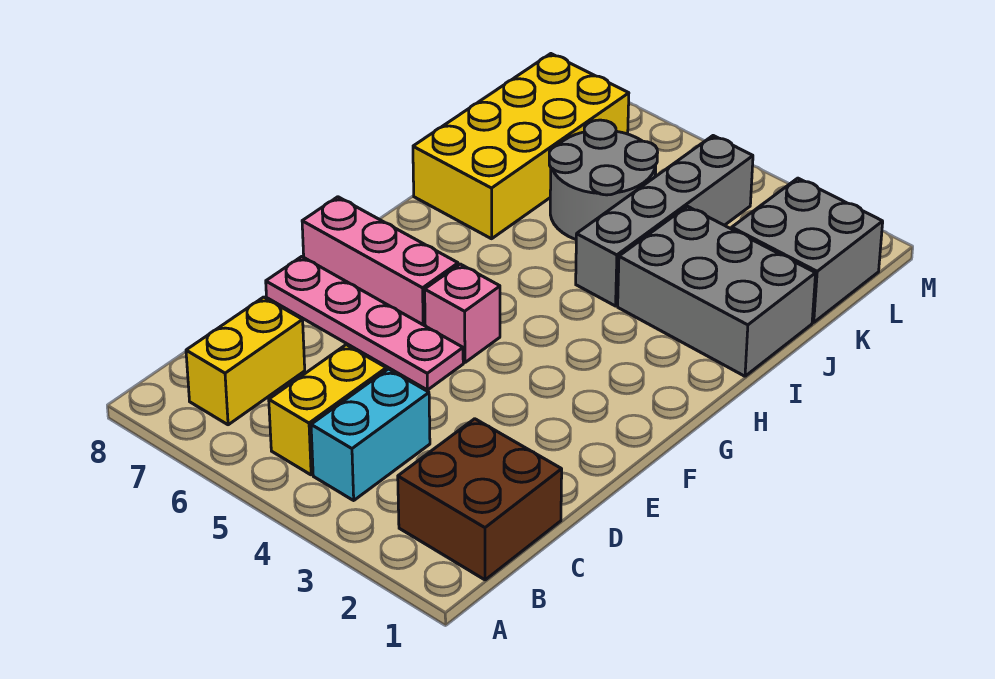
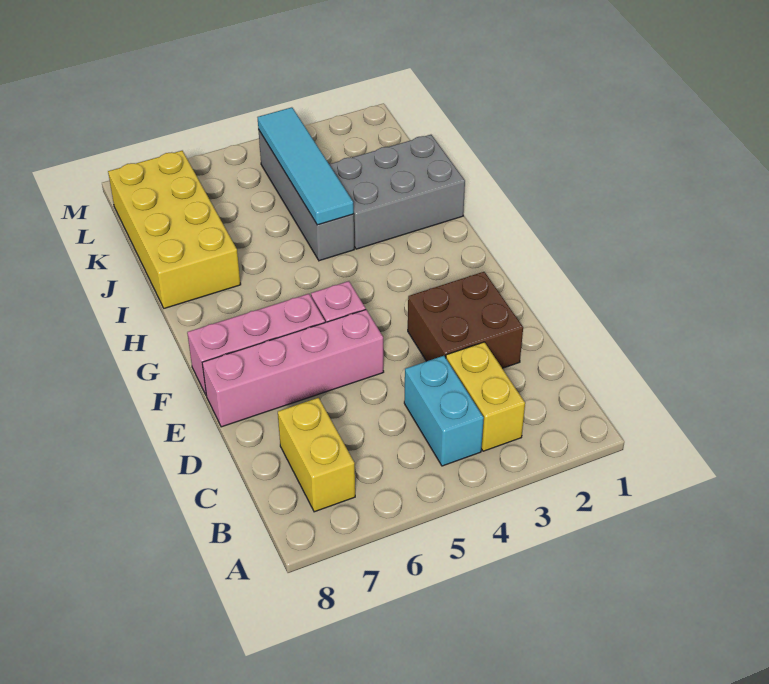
brown brick B1:C2 level 1 -> brown brick D2:E3 level 1
yellow brick B5:C5 level 1 -> yellow brick B3:C3 level 1
pink plate E5:E8 level 1 -> pink brick E5:E8 level 1
none -> cyan tile I4:L4 level 2
grey round brick J5:K6 level 1 -> none
grey brick K1:L2 level 1 -> none

